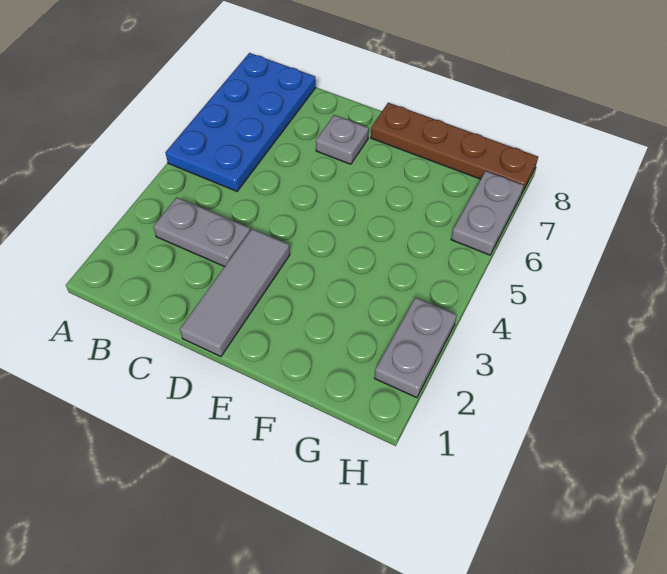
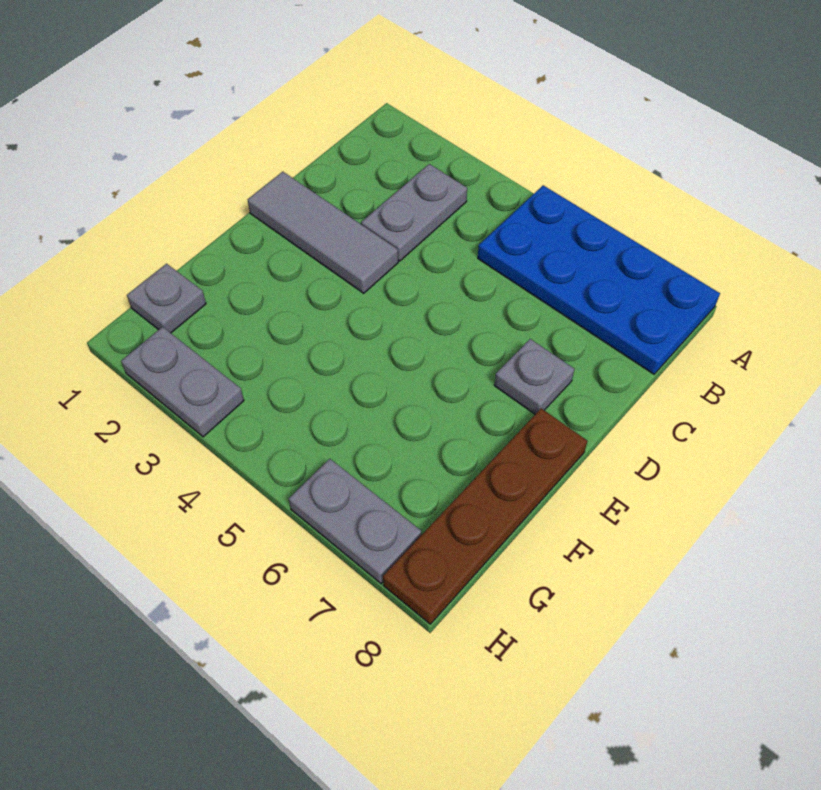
none -> grey plate G1 level 1

